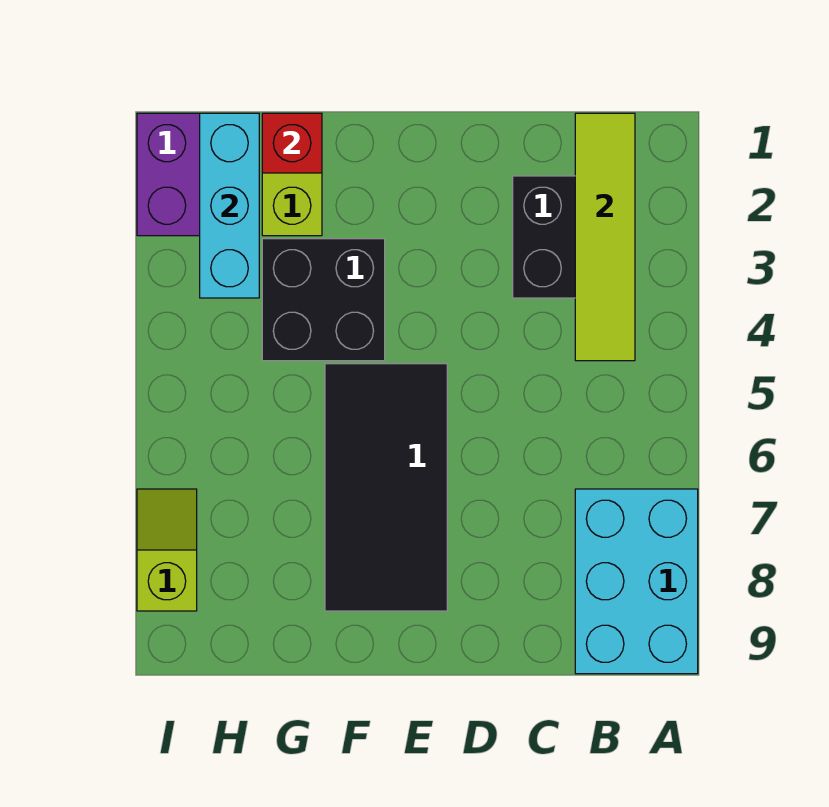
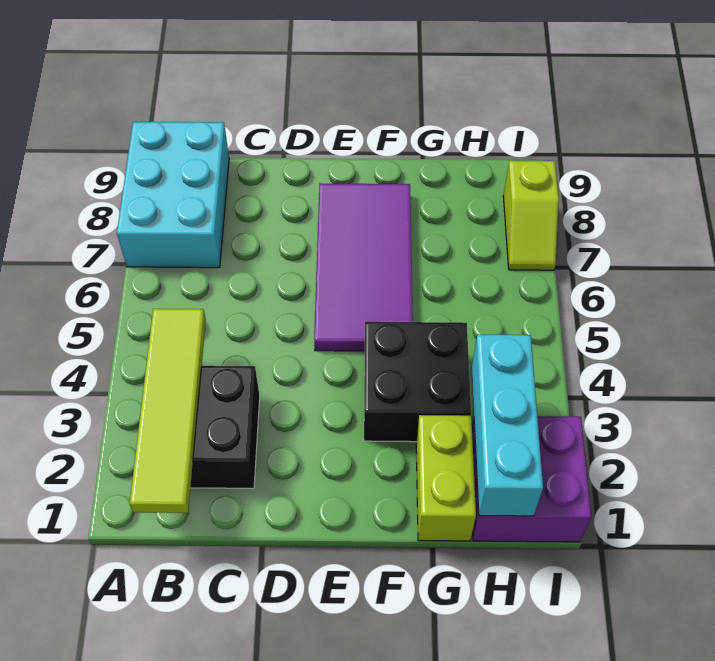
black tile E5:F8 level 1 -> purple tile E5:F8 level 1
red brick G1 level 2 -> none

